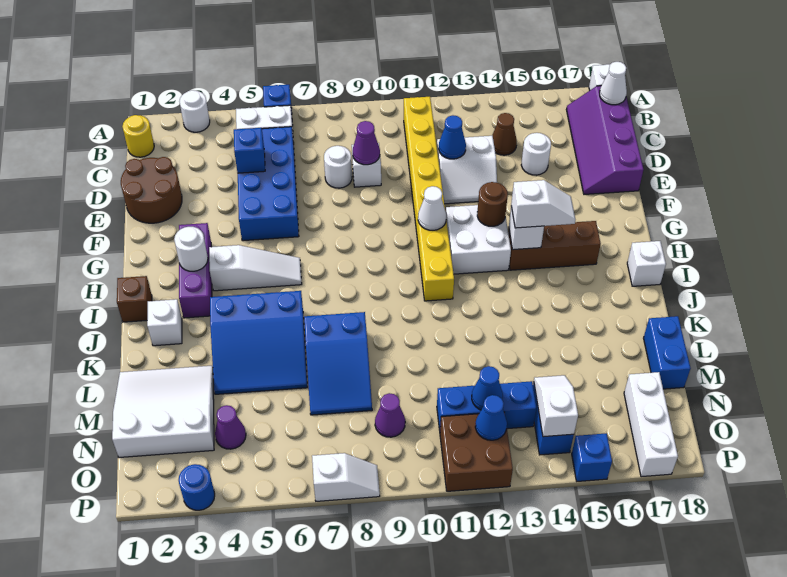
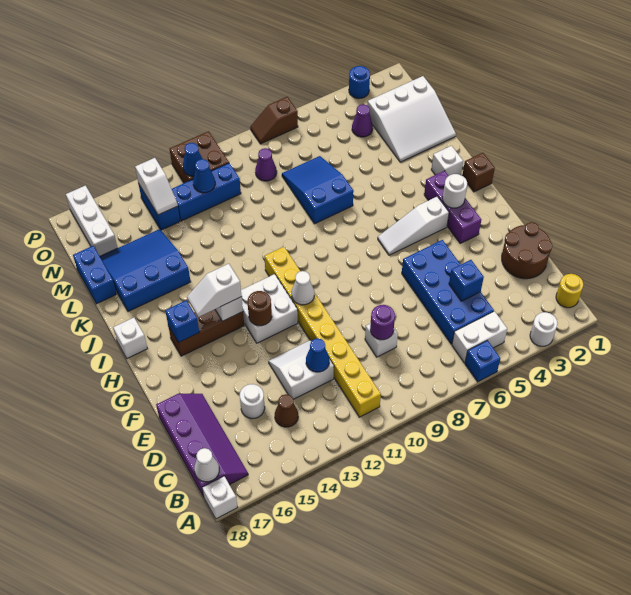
white round brick D8 level 1 -> none
purple cone D9 level 2 -> purple round brick D9 level 2
blue slope J4:L6 level 1 top J -> blue slope K15:M17 level 1 top K
white slope P7:P8 level 1 top 7 -> brown slope P7:P8 level 1 top 7
blue brick P15 level 1 -> blue brick H16 level 2

